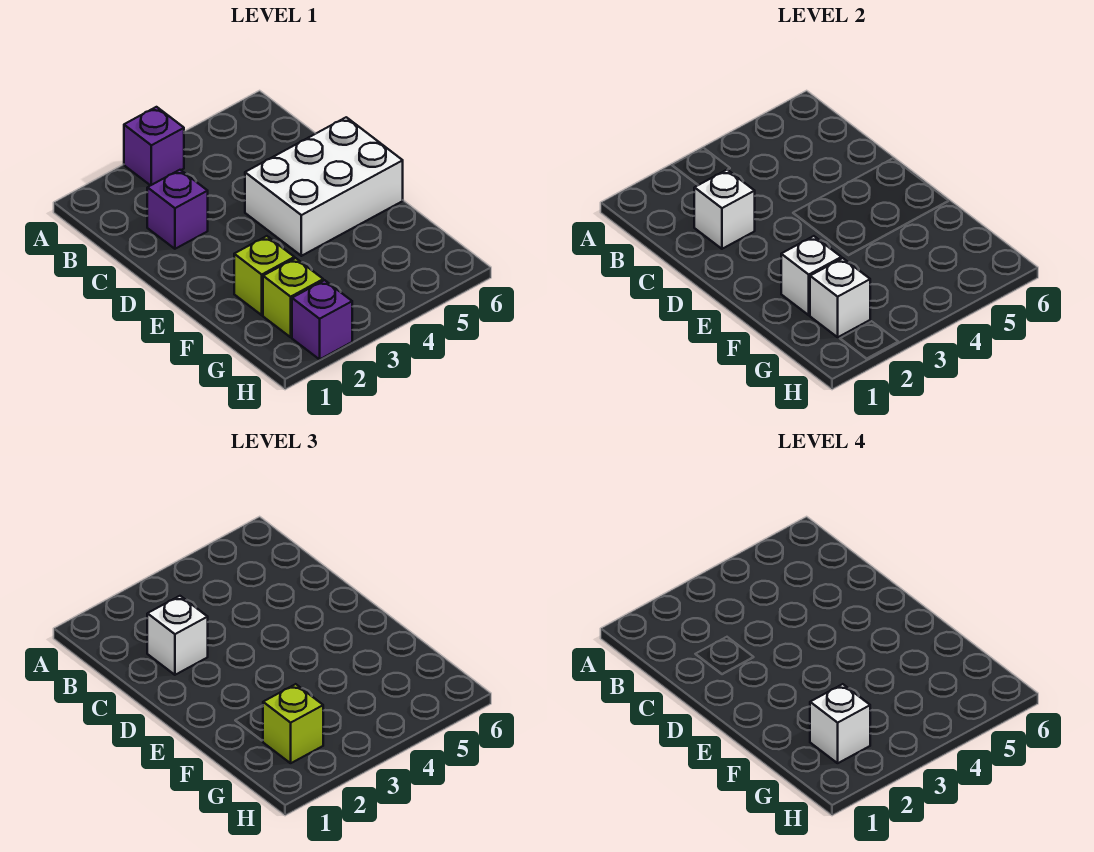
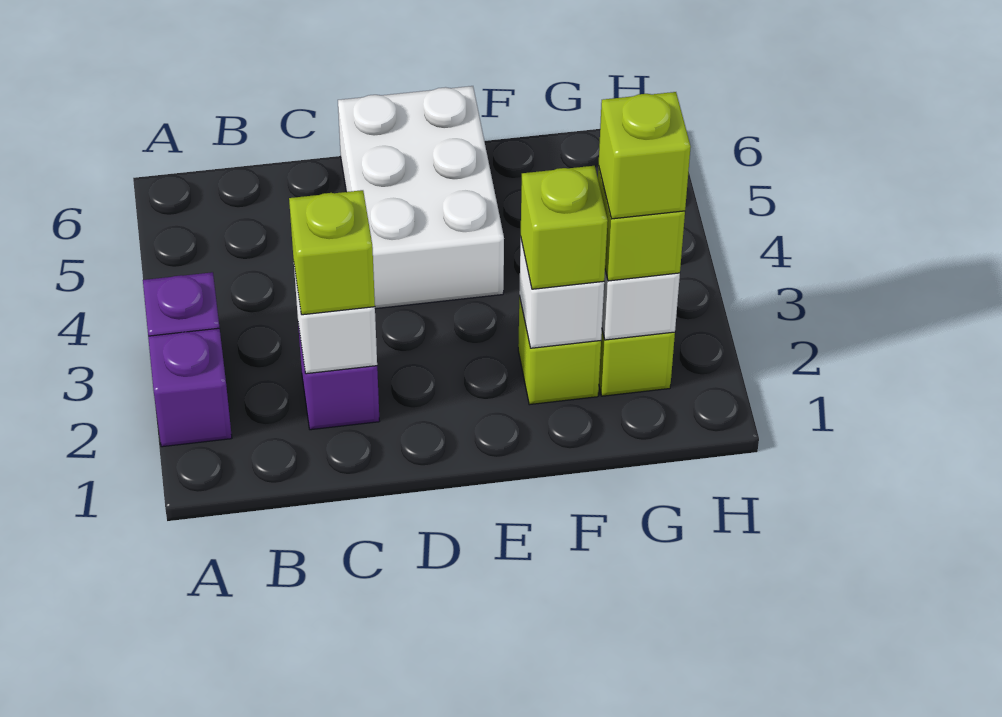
white brick C2 level 3 -> lime brick C2 level 3
none -> lime brick F2 level 3
white brick G2 level 4 -> lime brick G2 level 4
purple brick H2 level 1 -> purple brick A2 level 1

